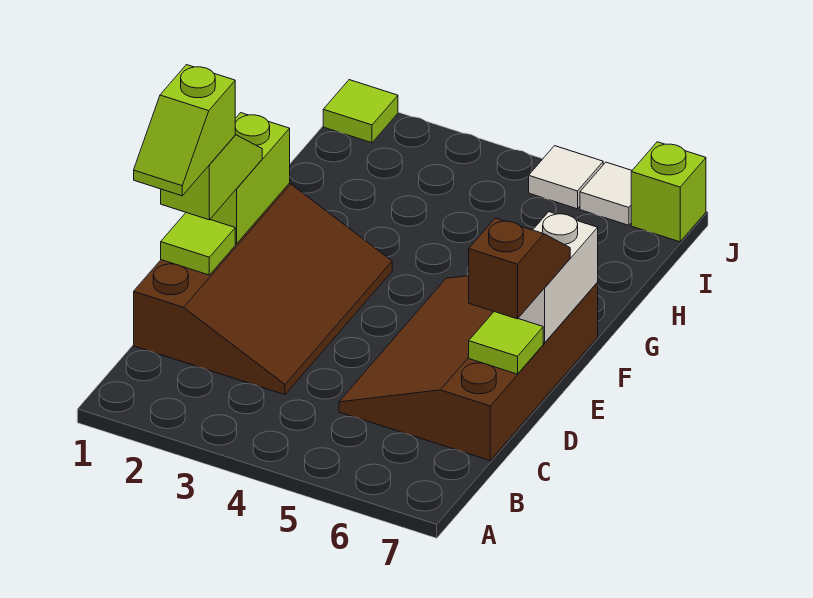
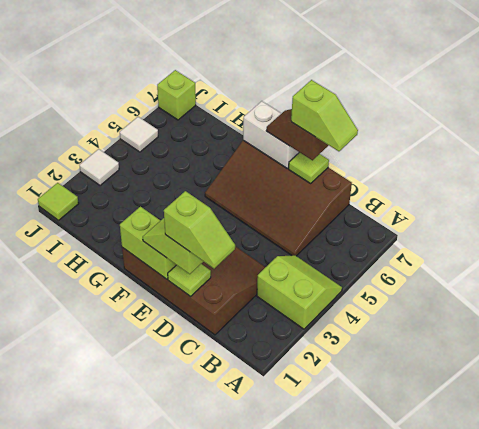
none -> lime slope A3:B4 level 1 top 3
none -> lime slope C7:D7 level 4 top D
white tile J6 level 1 -> white tile J3 level 1

